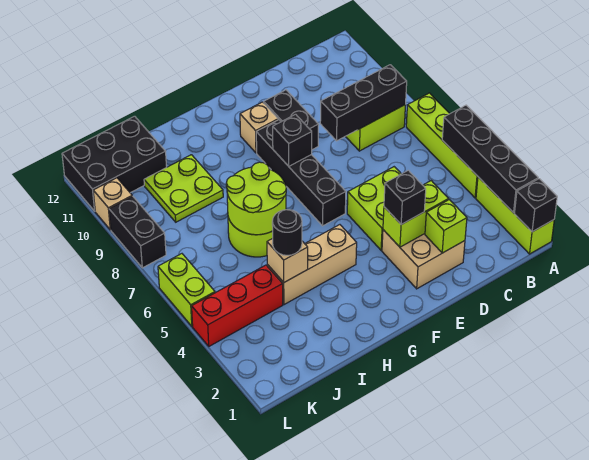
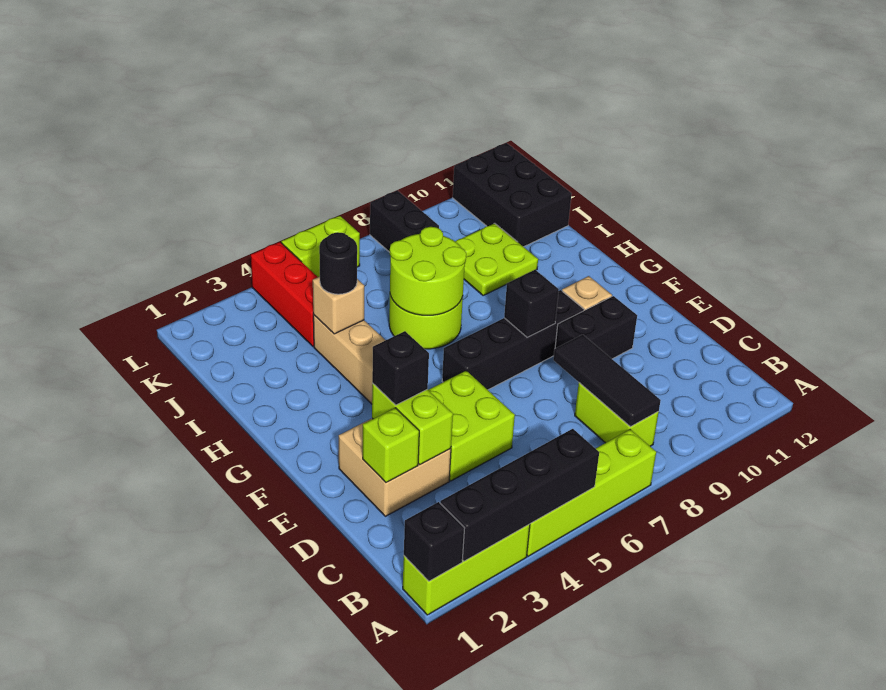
black brick B8:D8 level 2 -> black tile B8:D8 level 2
black brick L8:L9 level 1 -> black brick K8:L8 level 1
tan brick L10 level 1 -> none

